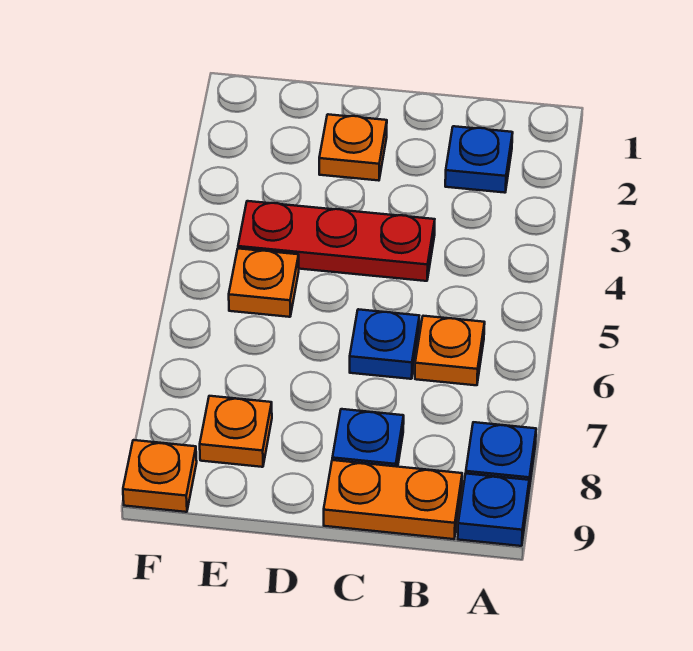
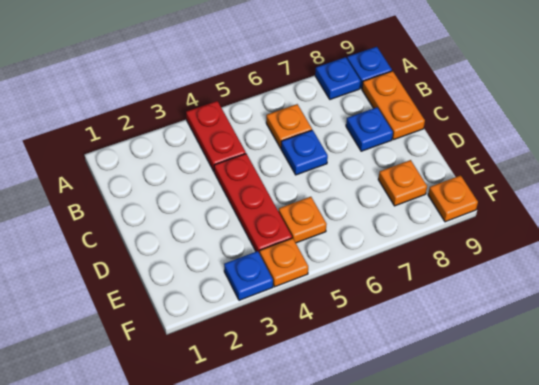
none -> red plate A4:B4 level 1
blue plate B2 level 1 -> blue plate F3 level 1
orange plate D2 level 1 -> orange plate F4 level 1

